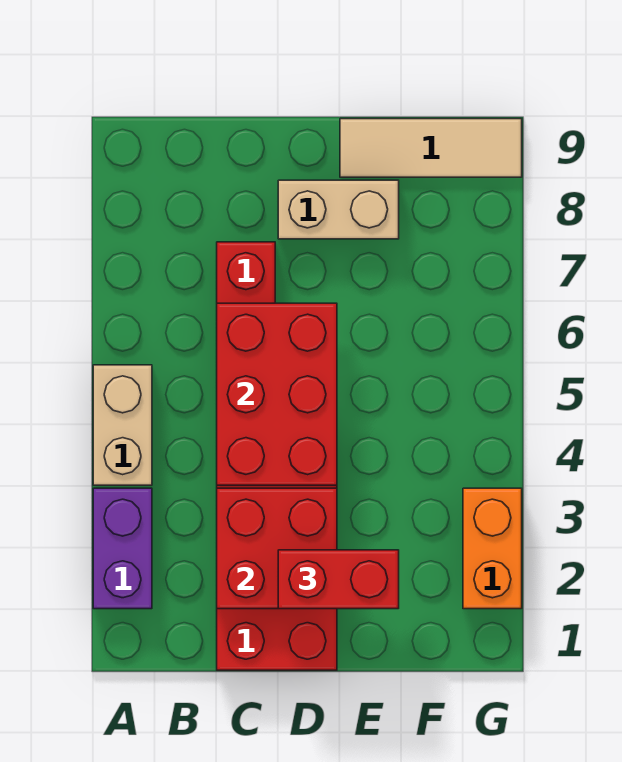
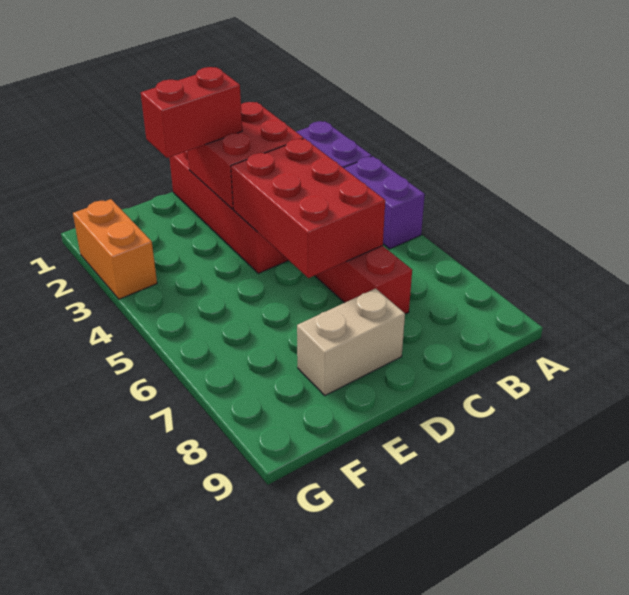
tan brick A4:A5 level 1 -> purple brick A4:A5 level 1
tan tile E9:G9 level 1 -> none

